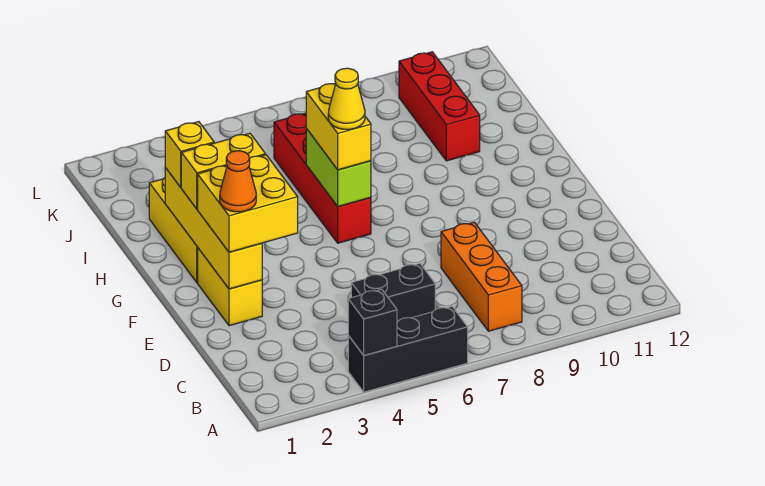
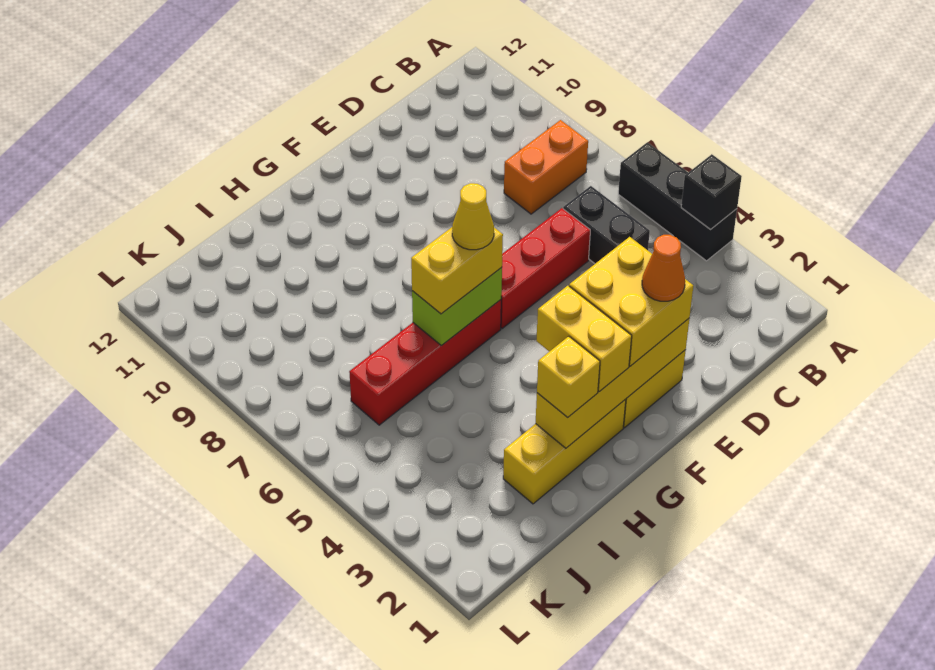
orange brick B8:D8 level 1 -> orange brick B8:C8 level 1
red brick I10:K10 level 1 -> red brick D6:F6 level 1

